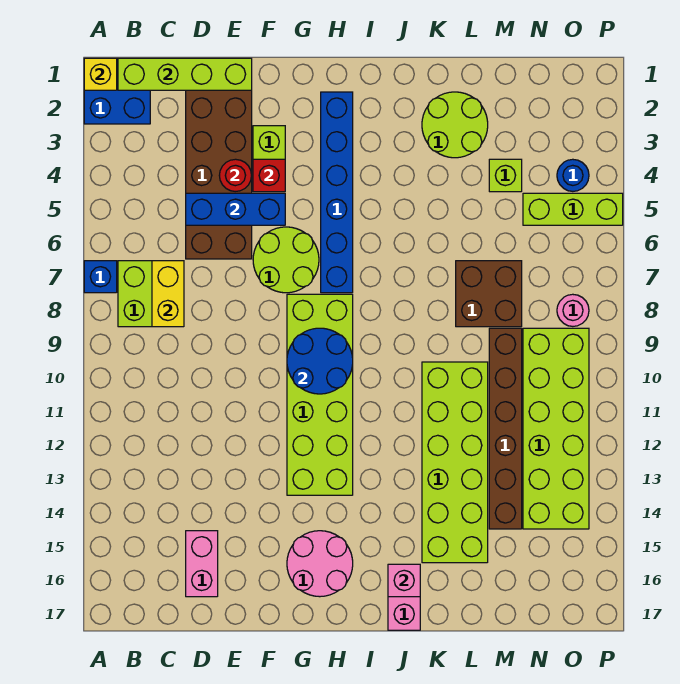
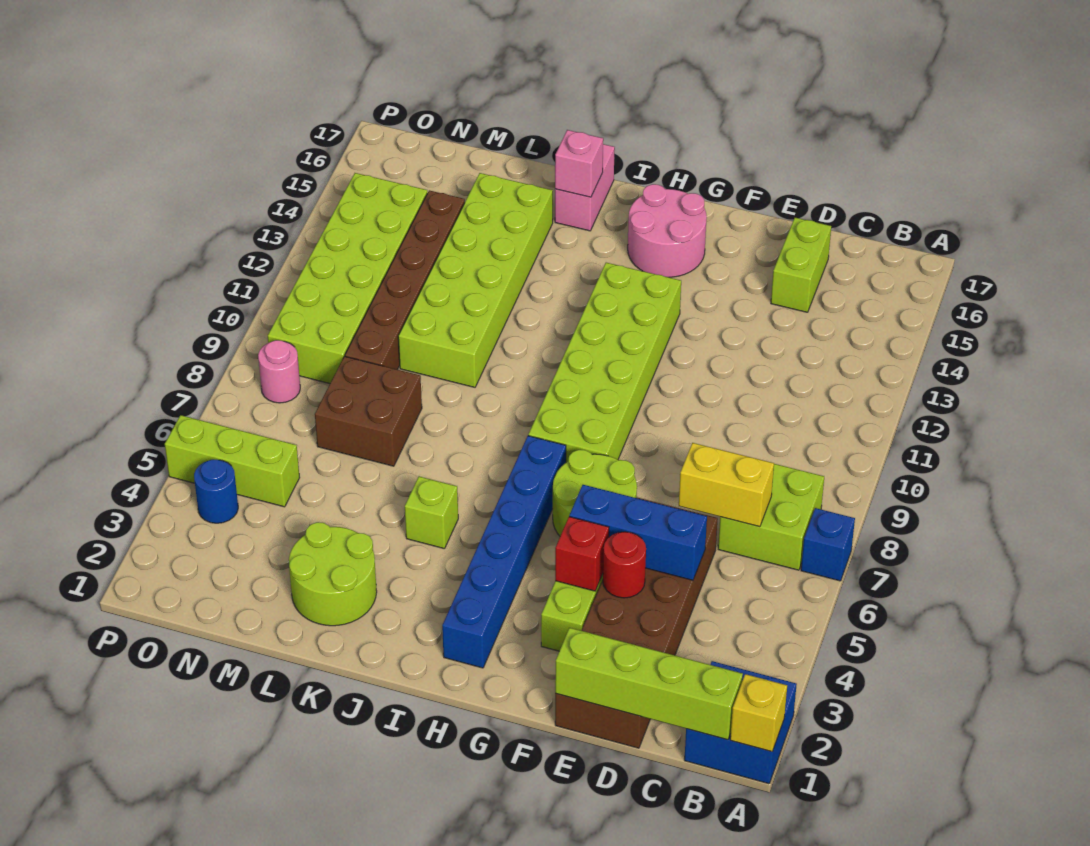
yellow brick C7:C8 level 2 -> yellow brick C7:D7 level 2
pink brick D15:D16 level 1 -> lime brick D15:D16 level 1
blue round brick G9:H10 level 2 -> none
lime brick M4 level 1 -> lime brick J5 level 1

